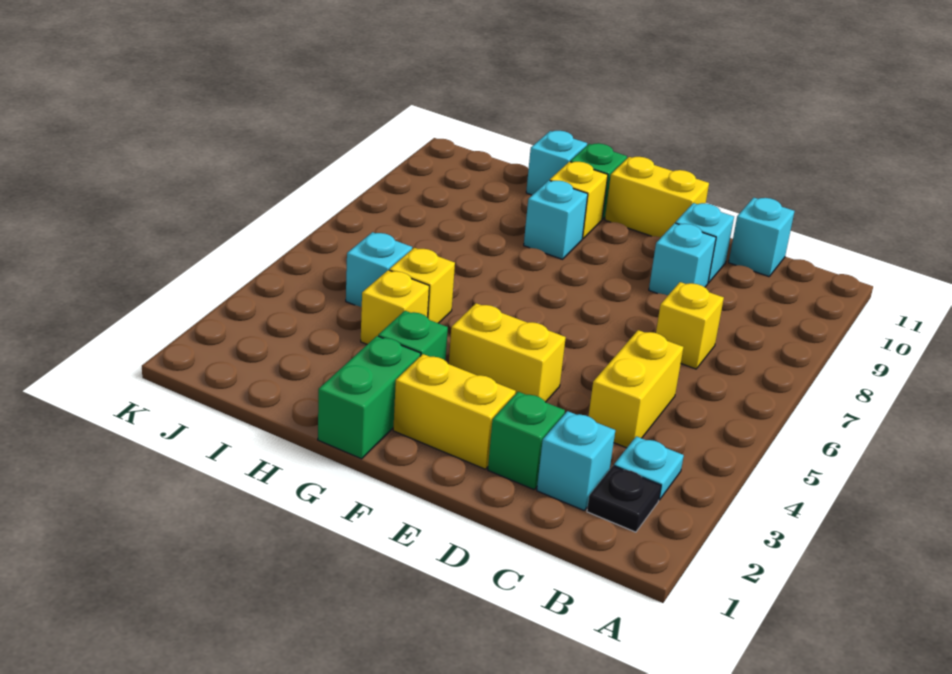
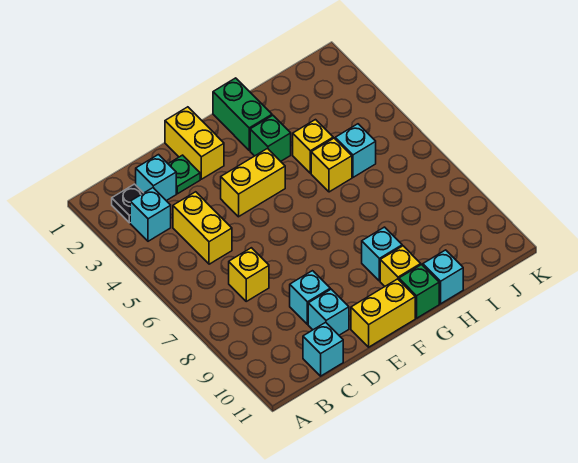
cyan plate B3 level 1 -> cyan brick B3 level 1
green brick D2 level 1 -> green plate D2 level 1
yellow brick E2:F2 level 1 -> yellow brick E1:E2 level 1

